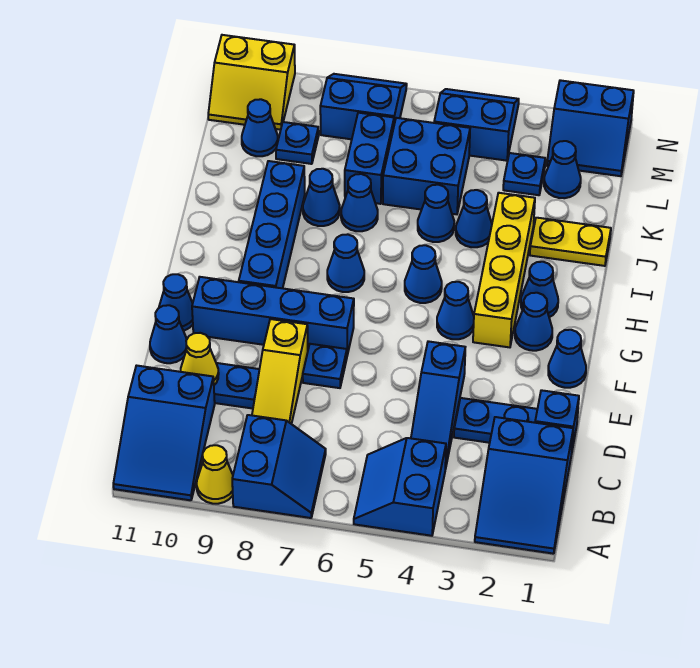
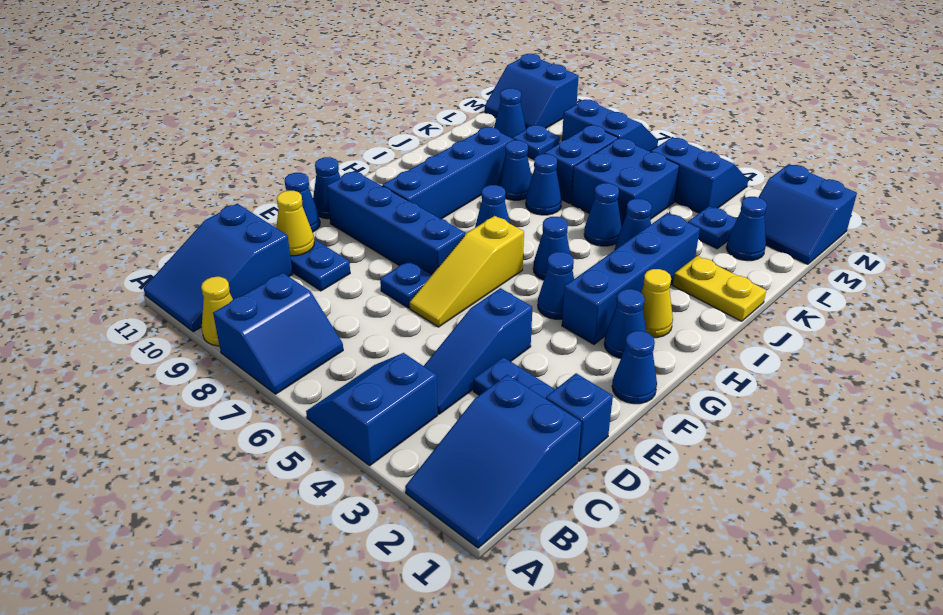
yellow slope C8:E8 level 1 top E -> yellow slope E6:G6 level 1 top G
yellow brick G3:J3 level 1 -> blue brick G3:J3 level 1
blue cone H2 level 1 -> yellow cone H2 level 1
yellow slope M10:N11 level 1 top N -> blue slope M10:N11 level 1 top N

